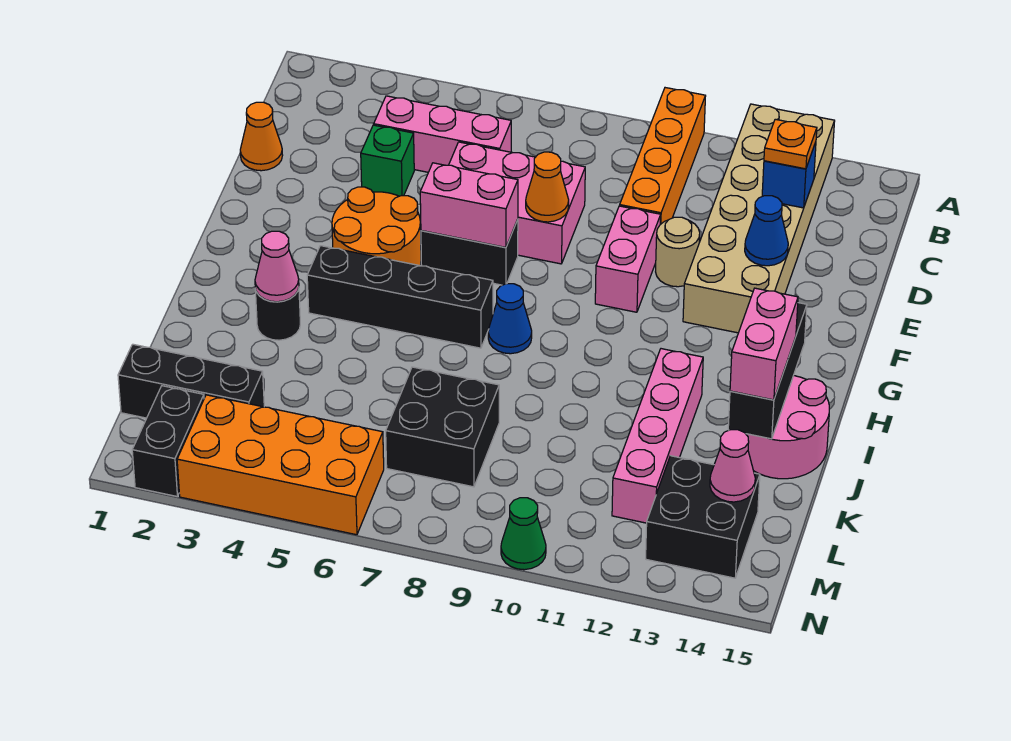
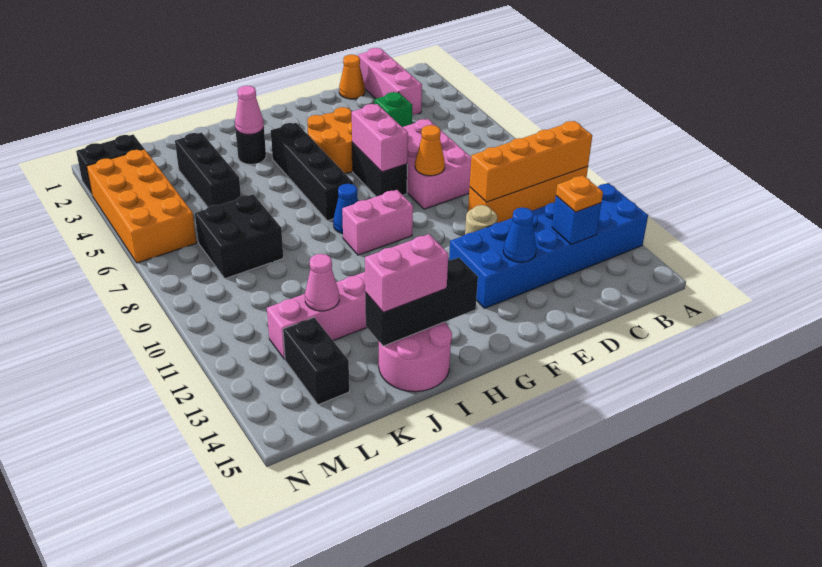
none -> orange brick A10:D10 level 2
tan brick A12:F13 level 1 -> blue brick A12:F13 level 1
pink brick C4:C6 level 1 -> pink brick C1:C3 level 1
pink brick E10:F10 level 1 -> pink brick G9:H9 level 1
black brick L1:L3 level 1 -> black brick K3:K5 level 1
black brick L13:M14 level 1 -> black brick L13:L14 level 1
pink cone L14 level 2 -> pink cone K12 level 2
green cone N10 level 1 -> none

